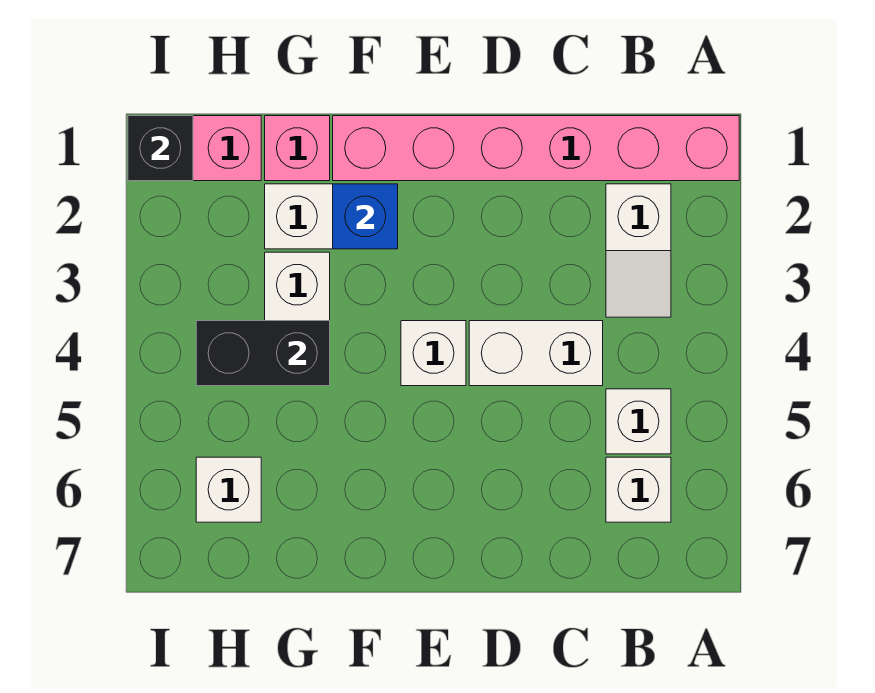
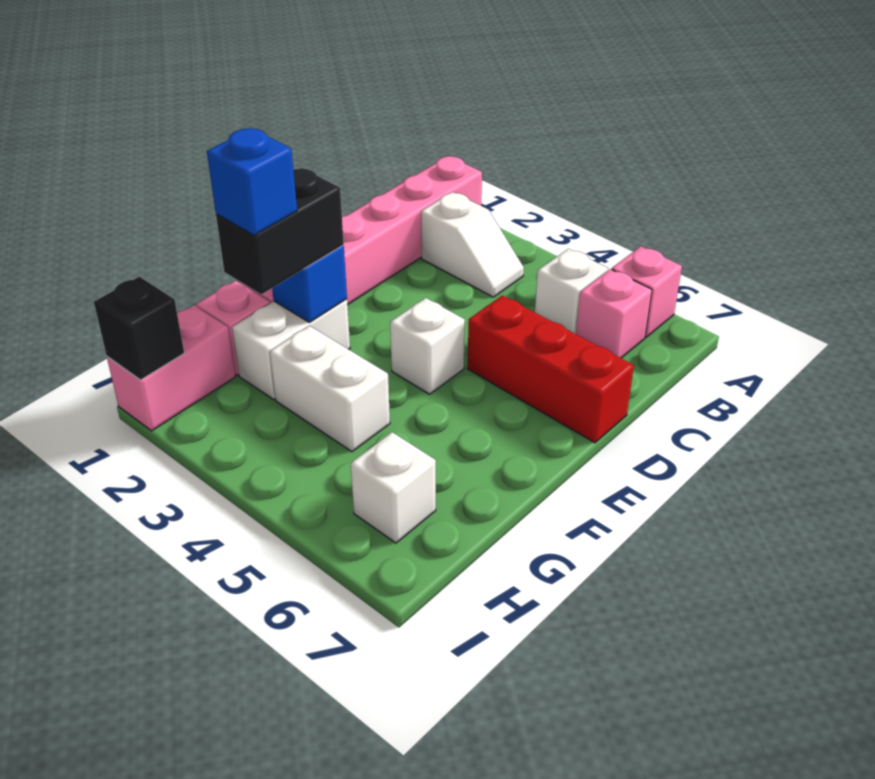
none -> pink brick A6 level 1
white brick B6 level 1 -> pink brick B6 level 1
white brick C4:D4 level 1 -> none
none -> red brick D5:D7 level 1
none -> blue brick G2 level 4
black brick G4:H4 level 2 -> black brick F2:G2 level 3

